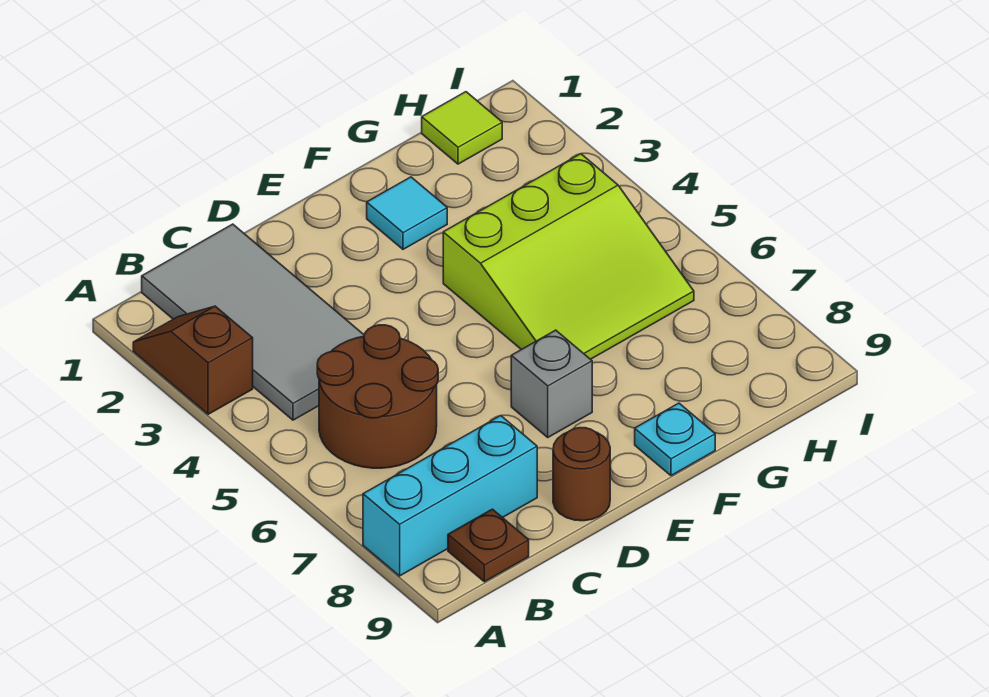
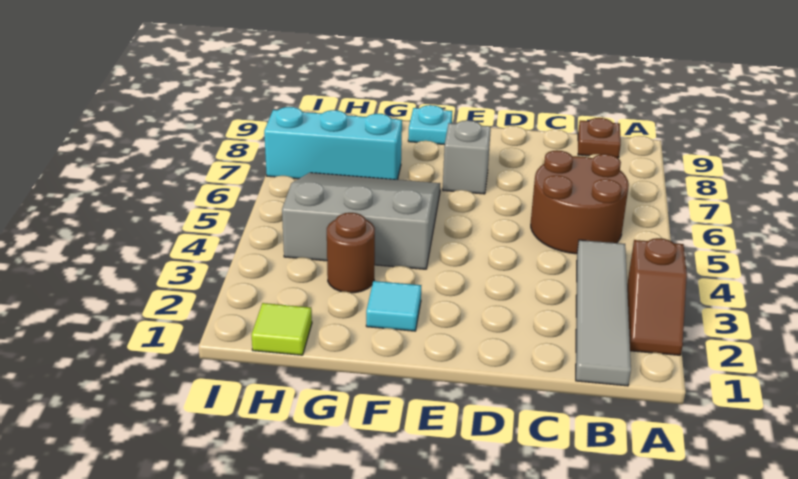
cyan brick A8:C8 level 1 -> cyan brick G7:I7 level 1
grey tile B1:C4 level 1 -> grey tile B1:B4 level 1
brown round brick D9 level 1 -> brown round brick G3 level 1
lime slope F4:H6 level 1 top 4 -> grey slope F4:H6 level 1 top 4

